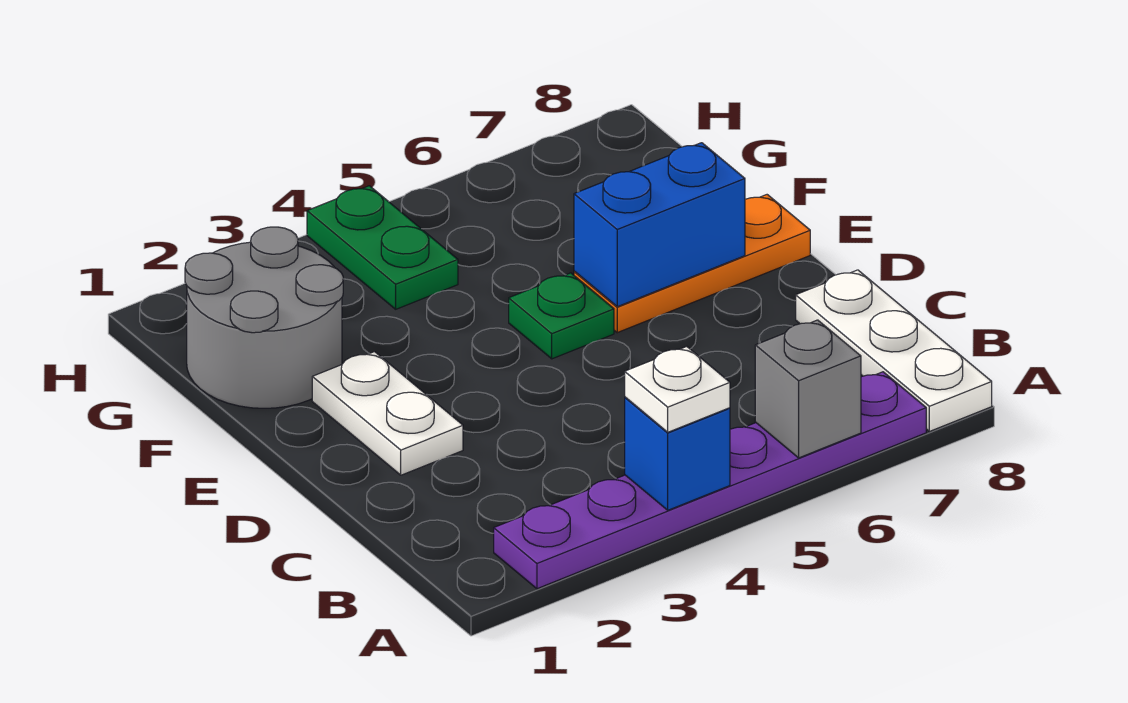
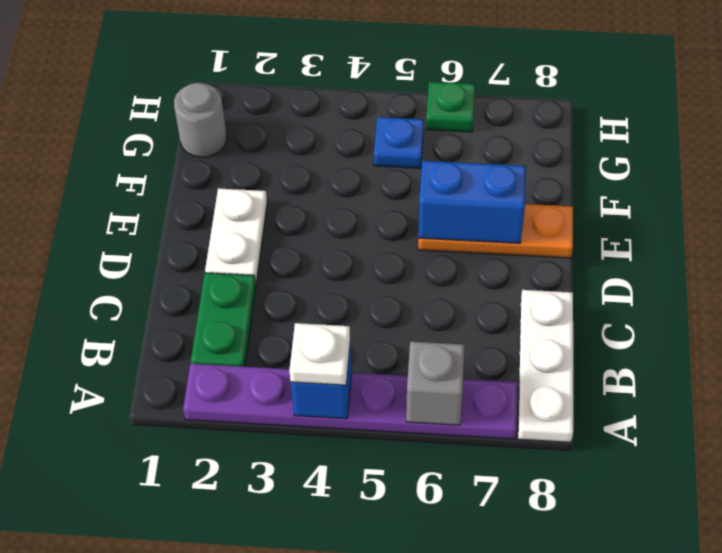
green plate E5 level 1 -> green plate H6 level 1
grey round brick F1:G2 level 1 -> grey round brick G1 level 1
green plate G4:H4 level 1 -> green plate B2:C2 level 1
none -> blue plate G5 level 1

